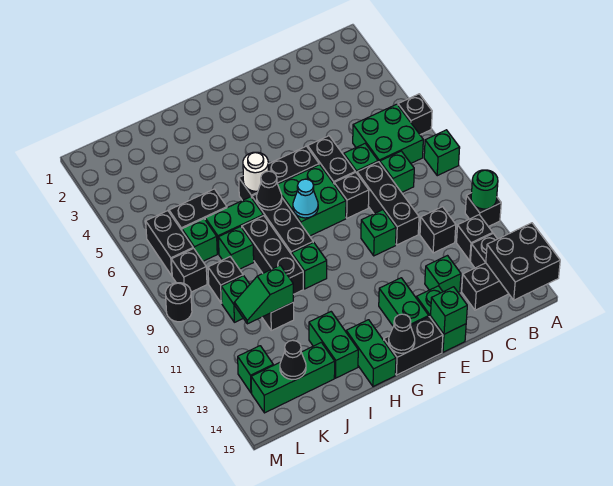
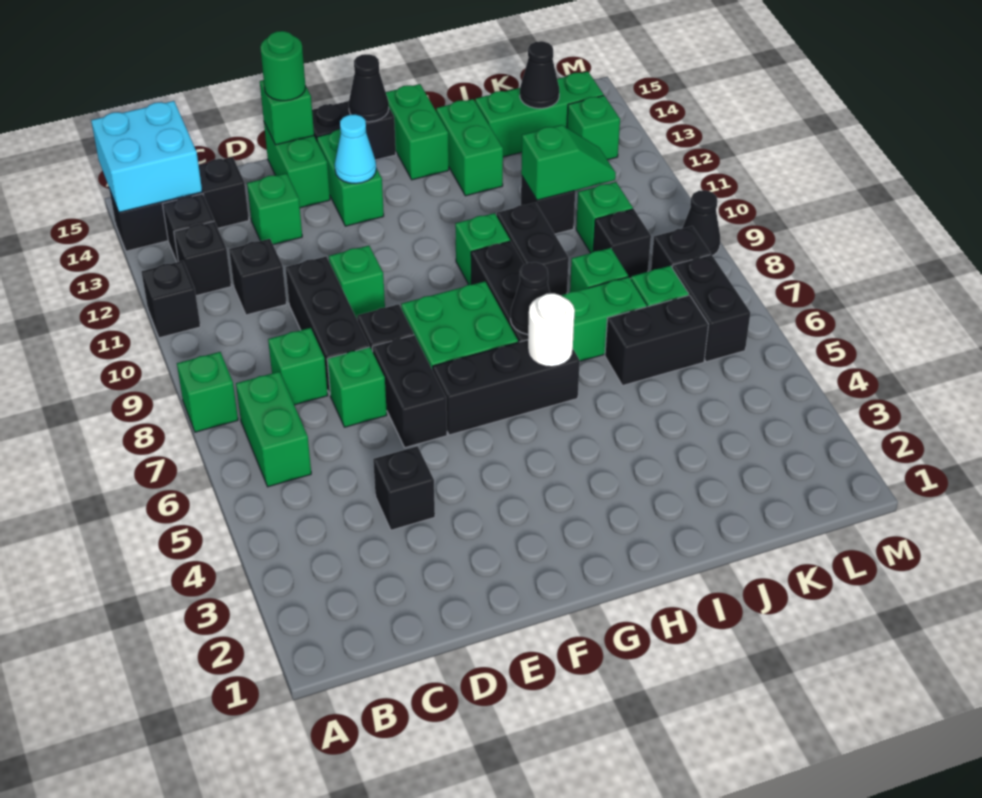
black brick A6 level 1 -> black brick D4 level 1
green round brick A11 level 2 -> green round brick E15 level 3
black brick A14:B15 level 2 -> cyan brick A14:B15 level 2
green brick B6:C7 level 1 -> green brick B6:B7 level 1
cyan cone G8 level 2 -> cyan cone F13 level 2
black brick I8:I10 level 1 -> black brick I9:I10 level 1
black round brick M9 level 1 -> black cone M9 level 1

